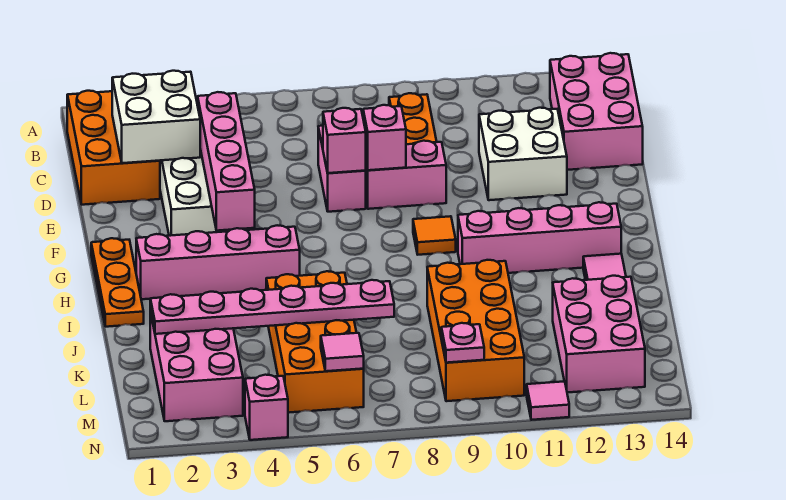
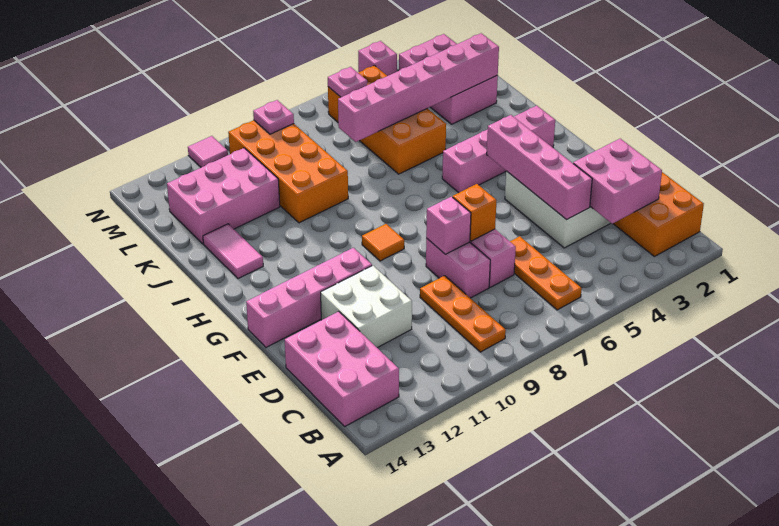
white brick C2:D3 level 2 -> pink brick C2:D3 level 2
pink brick E7 level 2 -> orange brick E7 level 2
pink brick E8:E9 level 1 -> pink brick D8:E8 level 1
orange plate G1:I1 level 1 -> orange plate B6:D6 level 1
pink brick H10:H13 level 1 -> pink brick F11:F14 level 1
pink plate K2:K7 level 2 -> pink brick K2:K7 level 2
pink brick K12:M13 level 1 -> pink brick K11:L13 level 1
pink tile M6 level 2 -> pink plate M6 level 2

